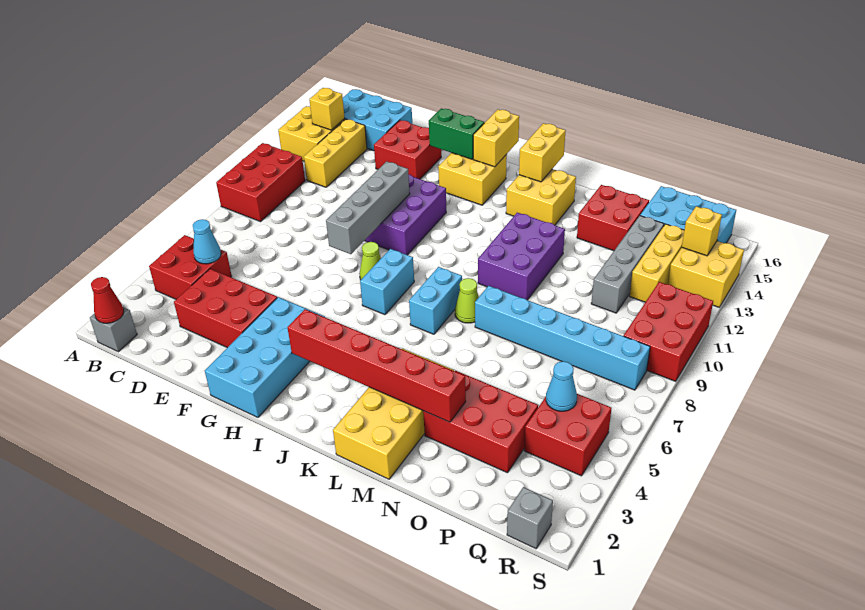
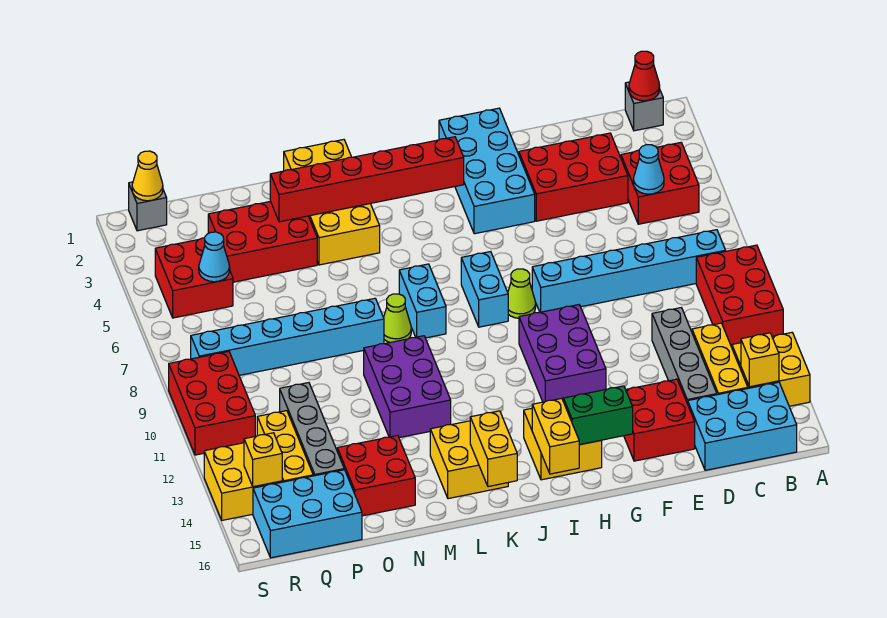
none -> cyan brick B8:G8 level 1
grey brick G8:G11 level 2 -> grey brick D11:D14 level 1
none -> yellow cone R1 level 2

